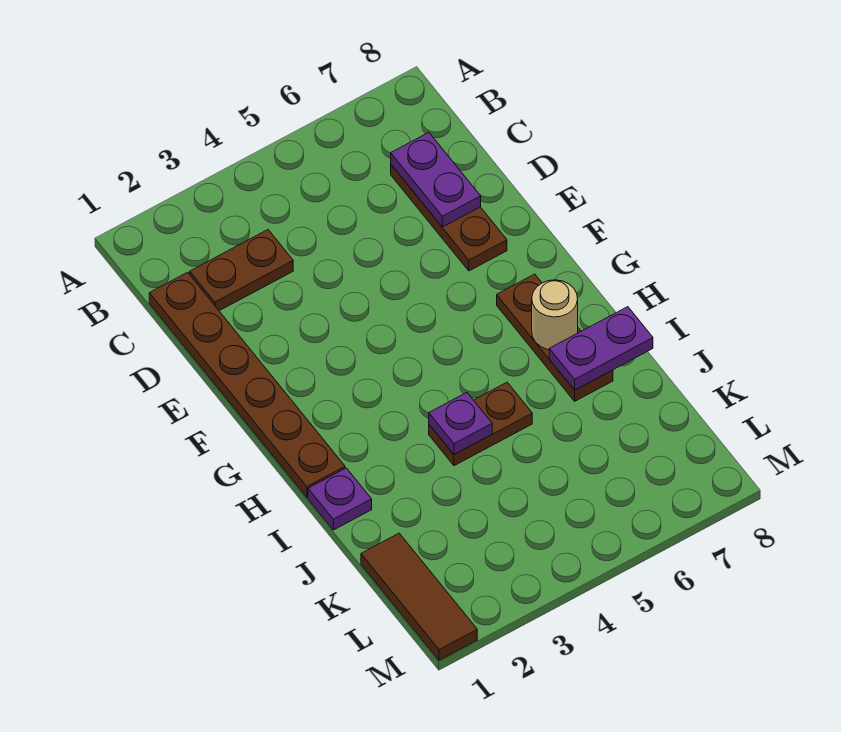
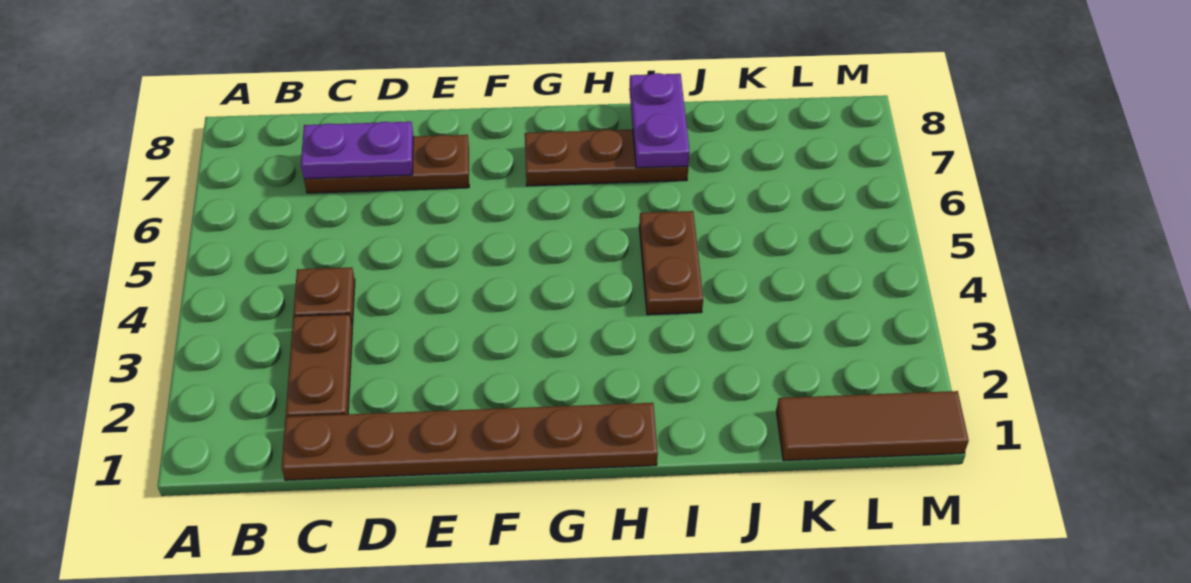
none -> brown plate C4 level 1
tan round brick H7 level 2 -> none
purple plate I1 level 1 -> none
purple plate I4 level 2 -> none

